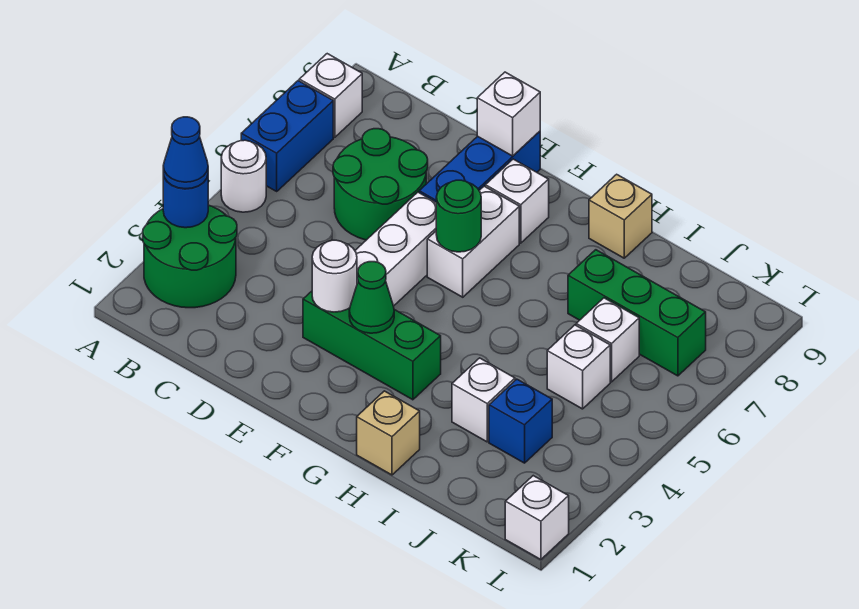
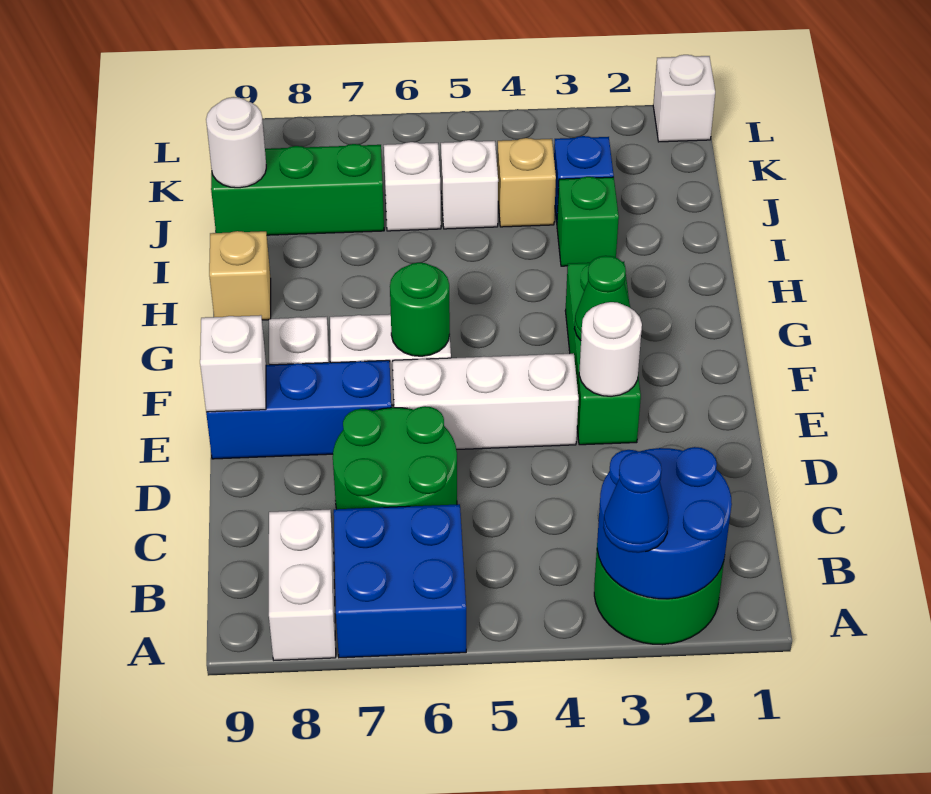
blue round brick A3 level 2 -> blue round brick A2:B3 level 2
white round brick A5 level 1 -> white round brick J9 level 2
blue brick A6:A7 level 1 -> blue brick A6:B7 level 1
white brick A8 level 1 -> white brick A8:B8 level 1
tan brick H1 level 1 -> tan brick J4 level 1
white brick I3 level 1 -> green brick I3 level 1
green brick I7:K7 level 1 -> green brick J7:J9 level 1

